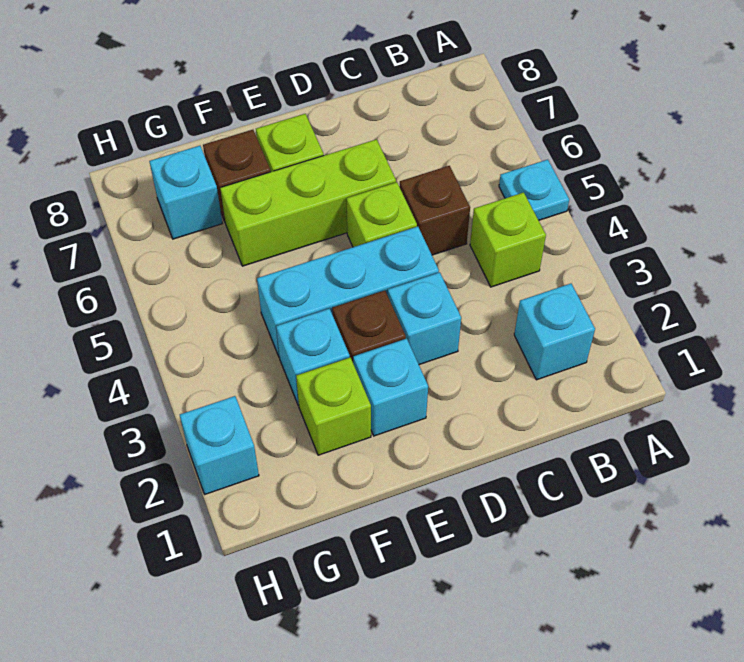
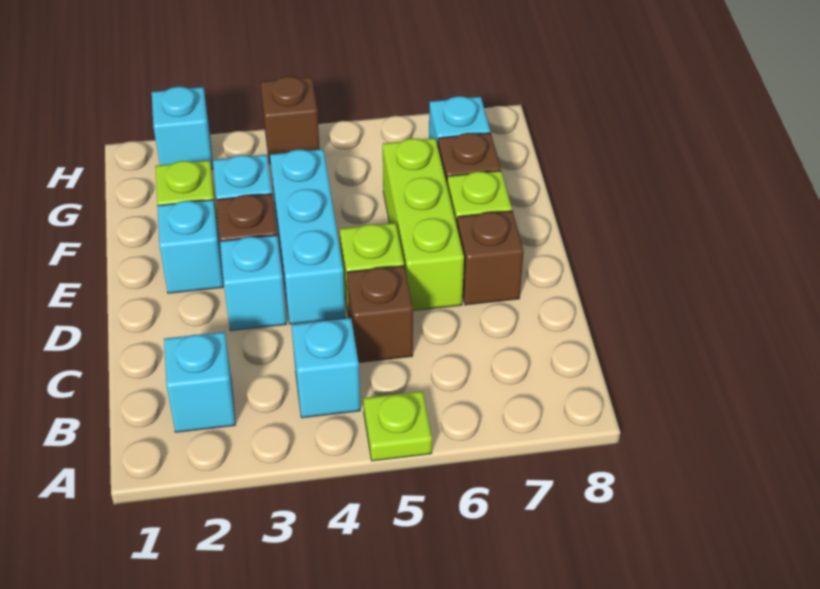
cyan plate A5 level 1 -> lime plate A5 level 1
lime brick B4 level 1 -> cyan brick B4 level 1
none -> brown brick D7 level 1
none -> brown brick H4 level 1

